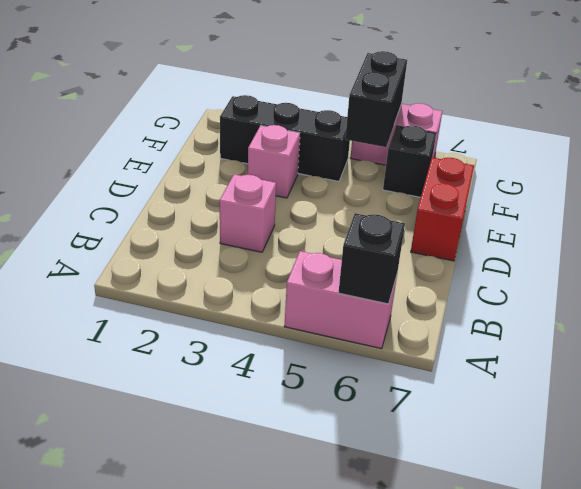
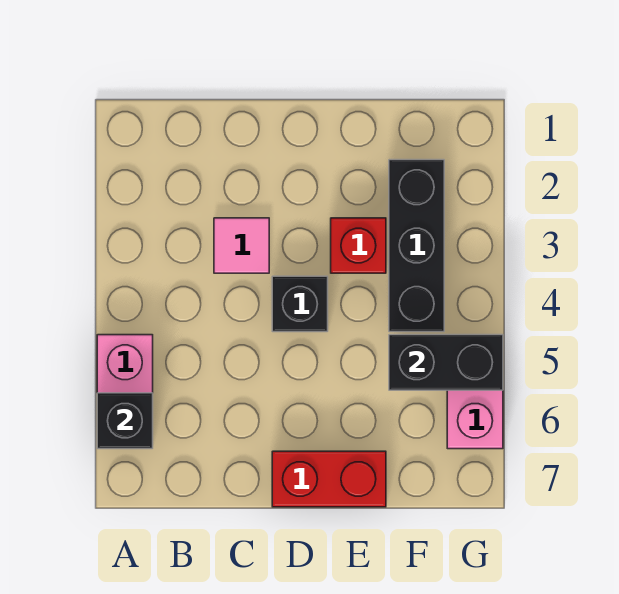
pink brick C3 level 1 -> pink tile C3 level 1
pink brick E3 level 1 -> red brick E3 level 1
black brick F6 level 1 -> black brick D4 level 1

